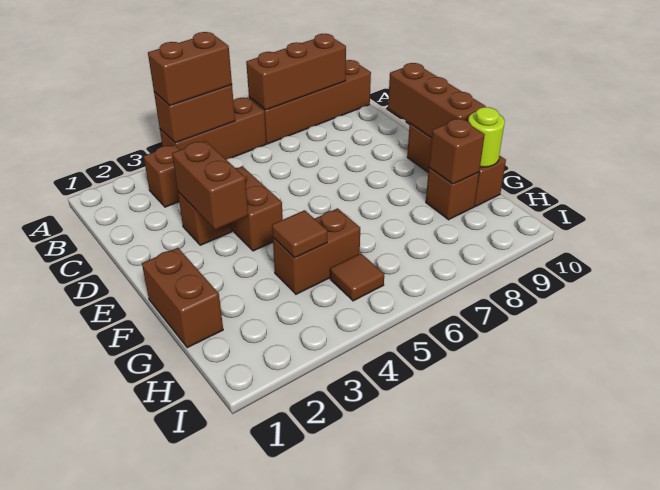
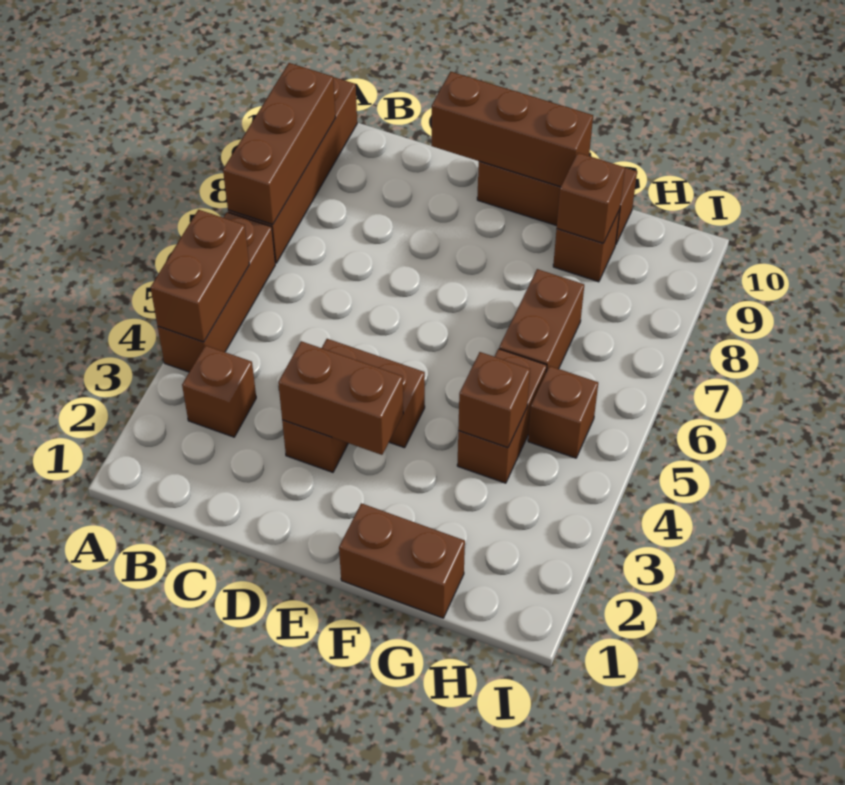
brown brick A4:A5 level 3 -> brown brick G6:G7 level 1
brown tile G4 level 2 -> brown brick G4 level 2
lime round brick G10 level 2 -> none
brown tile H5 level 1 -> brown brick H5 level 1

